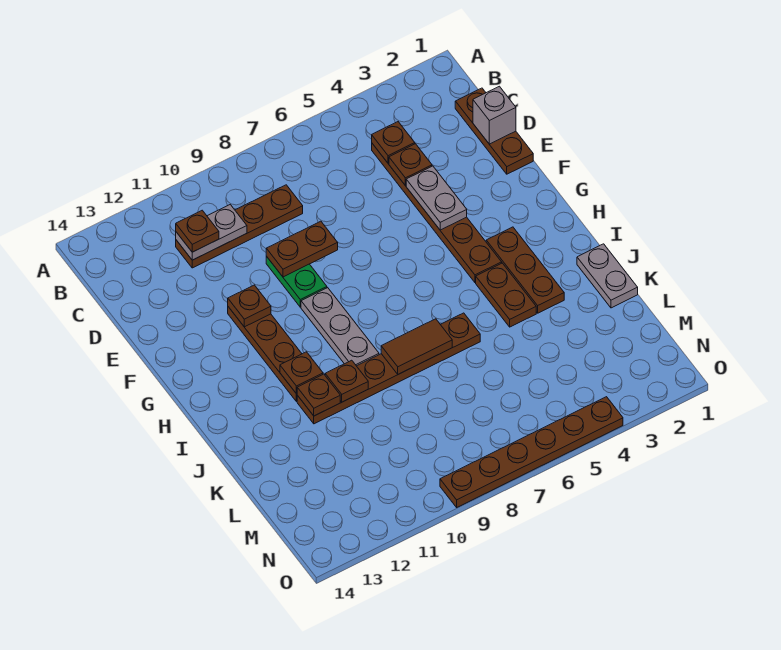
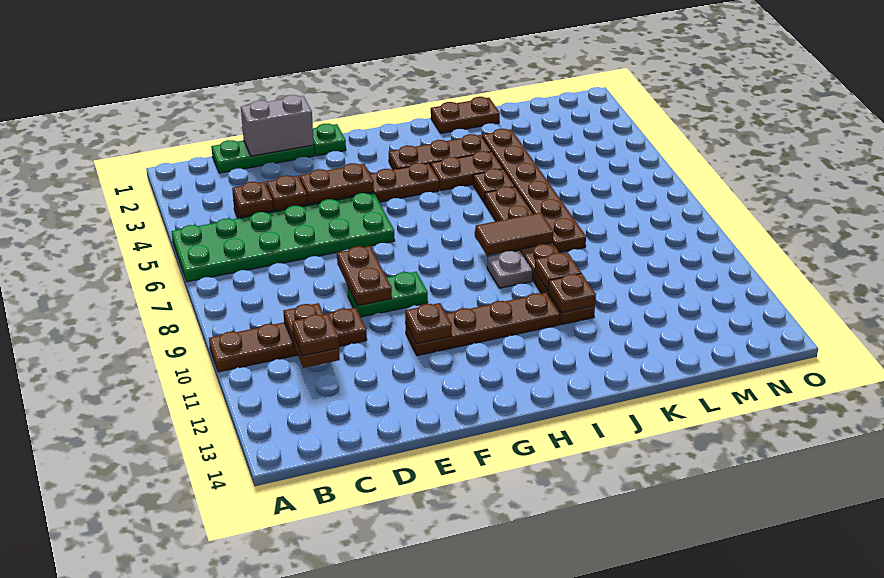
none -> green plate A5:F6 level 1
brown plate C1:E1 level 1 -> green plate C1:E1 level 1
brown plate C8:C11 level 1 -> brown plate A10:D10 level 1
grey plate C10:C11 level 2 -> brown plate C10:C11 level 2
grey brick D1 level 2 -> grey brick D1:E1 level 2
grey plate E4:F4 level 2 -> brown plate E4:F4 level 2
none -> green plate F1 level 1
grey plate G9:I9 level 1 -> grey plate I9 level 1
brown plate I11 level 2 -> brown plate J5 level 1
grey plate J1:K1 level 1 -> brown plate J1:K1 level 1
brown tile J7:J8 level 2 -> brown tile I8:J8 level 2
brown plate O4:O9 level 1 -> brown plate K3:K8 level 1

